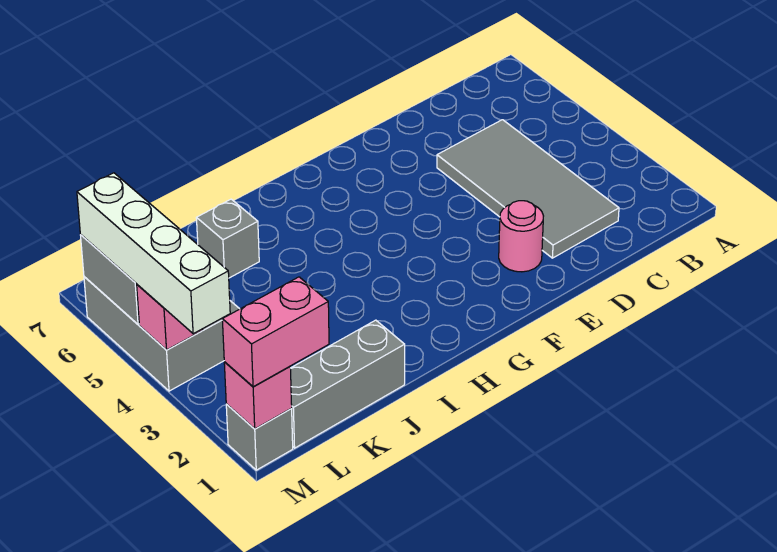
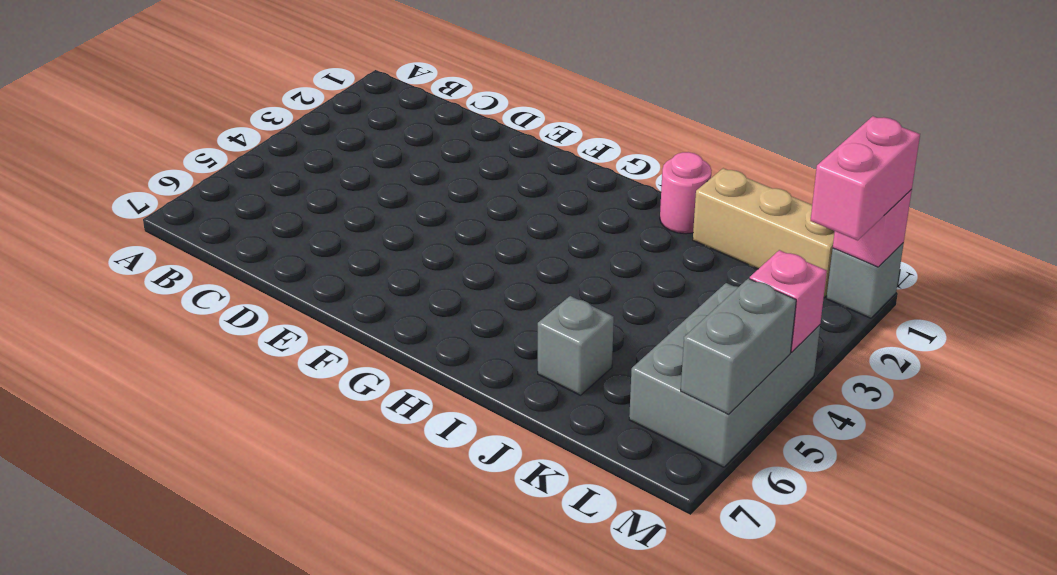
grey tile C2:D5 level 1 -> none
pink round brick E2 level 1 -> pink round brick I1 level 1
grey brick J1:L1 level 1 -> tan brick J1:L1 level 1
pink brick L1:M1 level 3 -> pink brick M1:M2 level 3
white brick M3:M6 level 3 -> none

